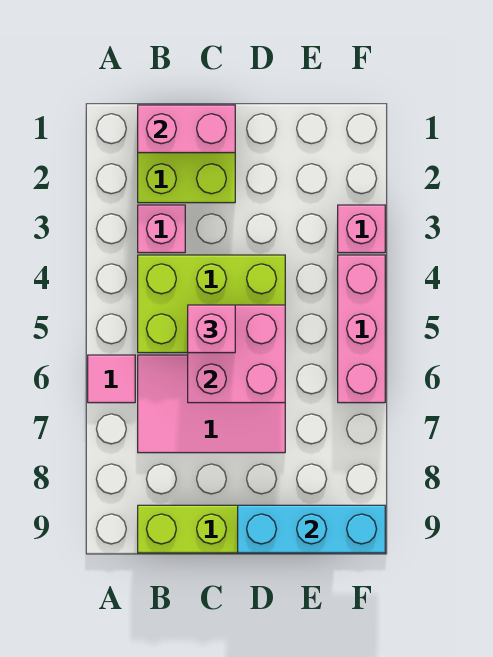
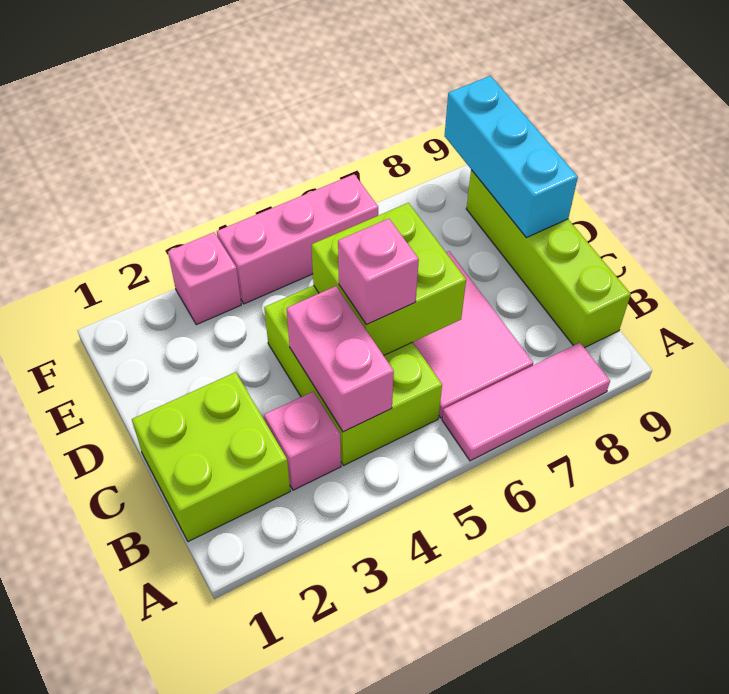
pink tile A6 level 1 -> pink tile A6:A8 level 1
pink brick B1:C1 level 2 -> pink brick B4:C4 level 2
pink brick C5:D6 level 2 -> lime brick C5:D6 level 2

